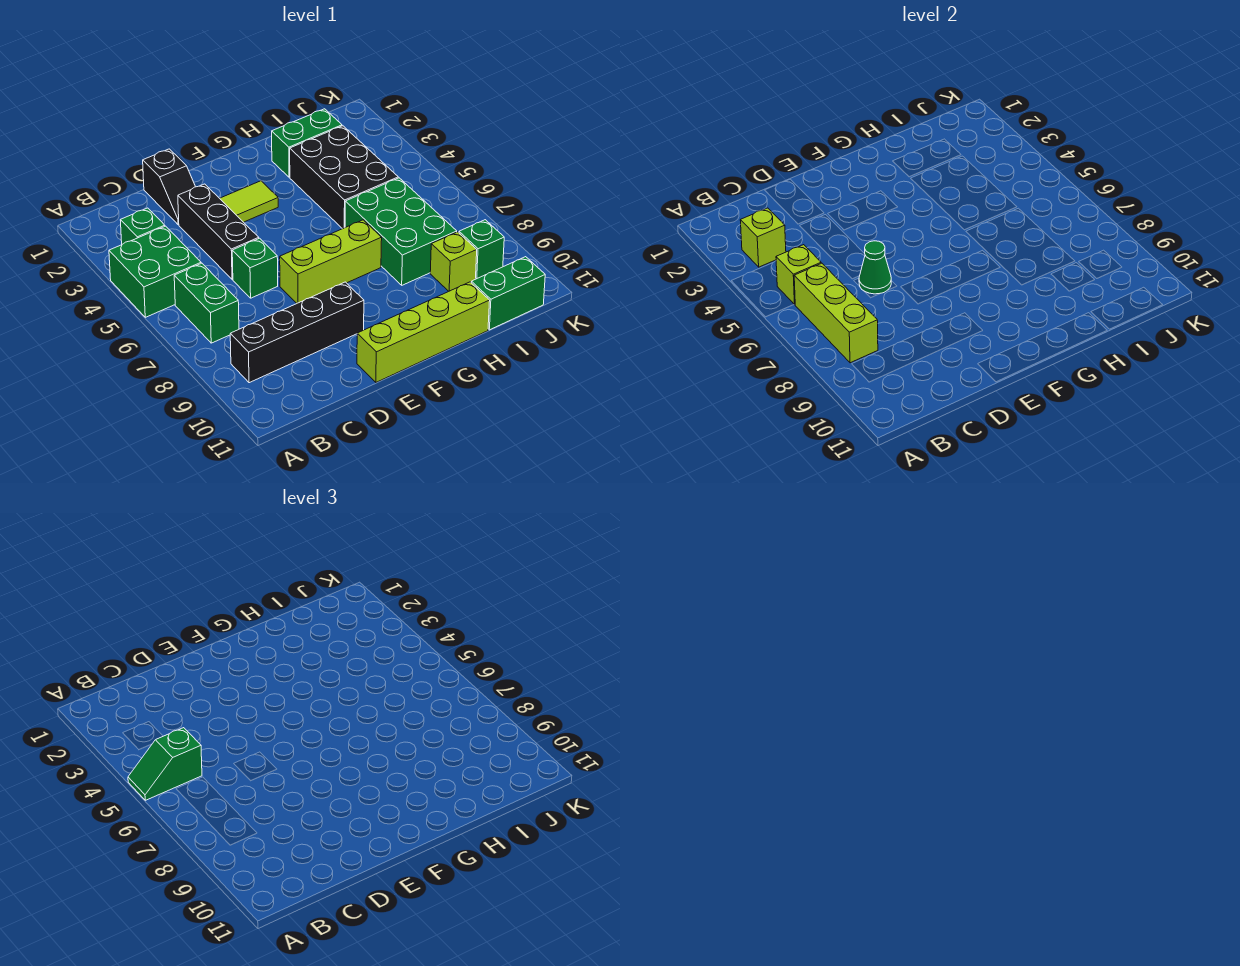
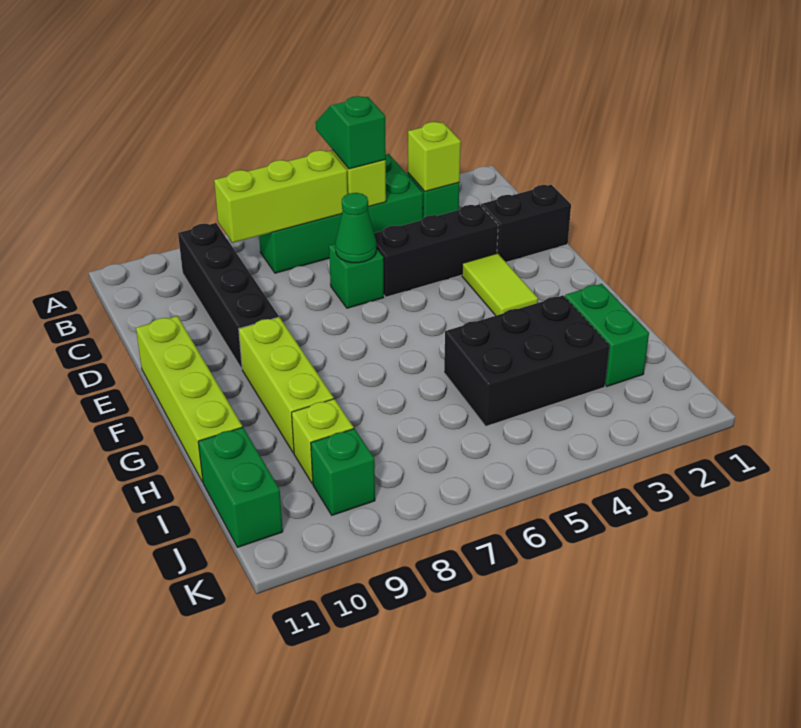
black slope D1:D2 level 1 top 1 -> black brick D1:D2 level 1
lime brick E7:G7 level 1 -> lime brick F9:H9 level 1
green brick H6:I8 level 1 -> none

